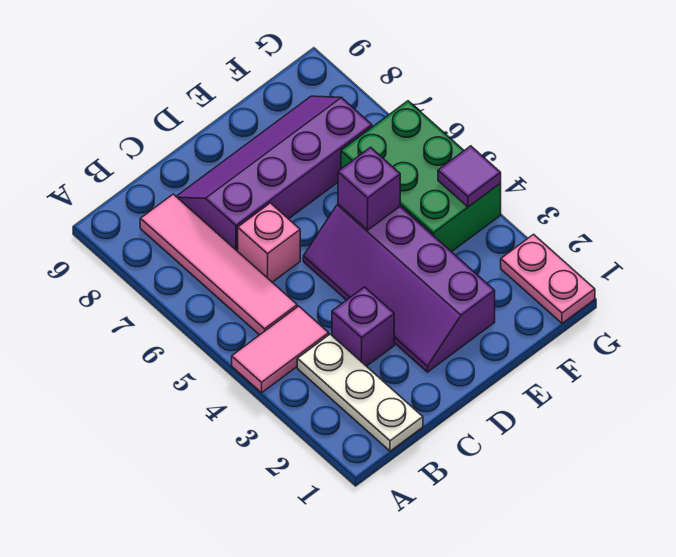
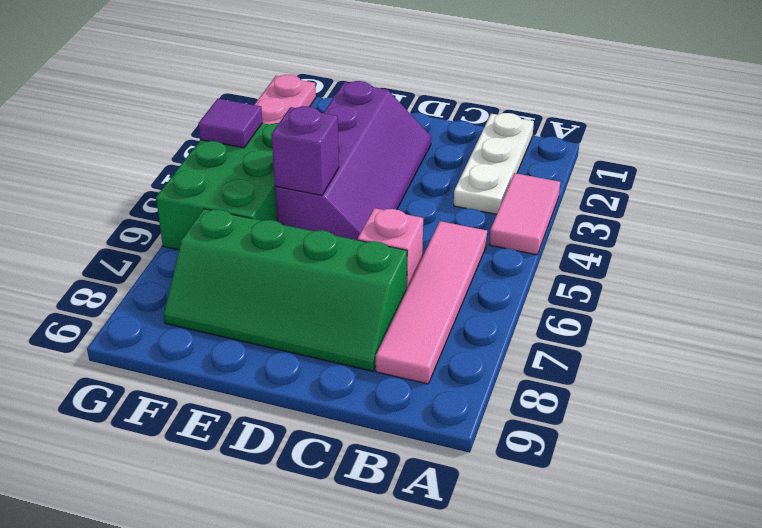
pink tile A4:B4 level 1 -> pink tile A3:A4 level 1
purple brick C3 level 1 -> none
purple slope C7:F8 level 1 top 7 -> green slope C7:F8 level 1 top 7

